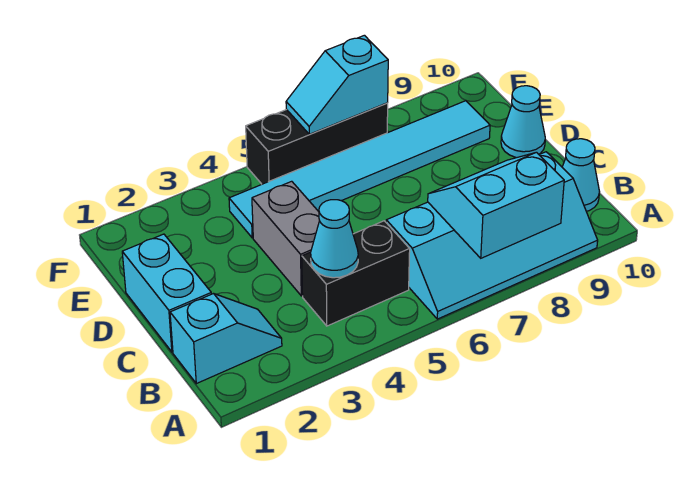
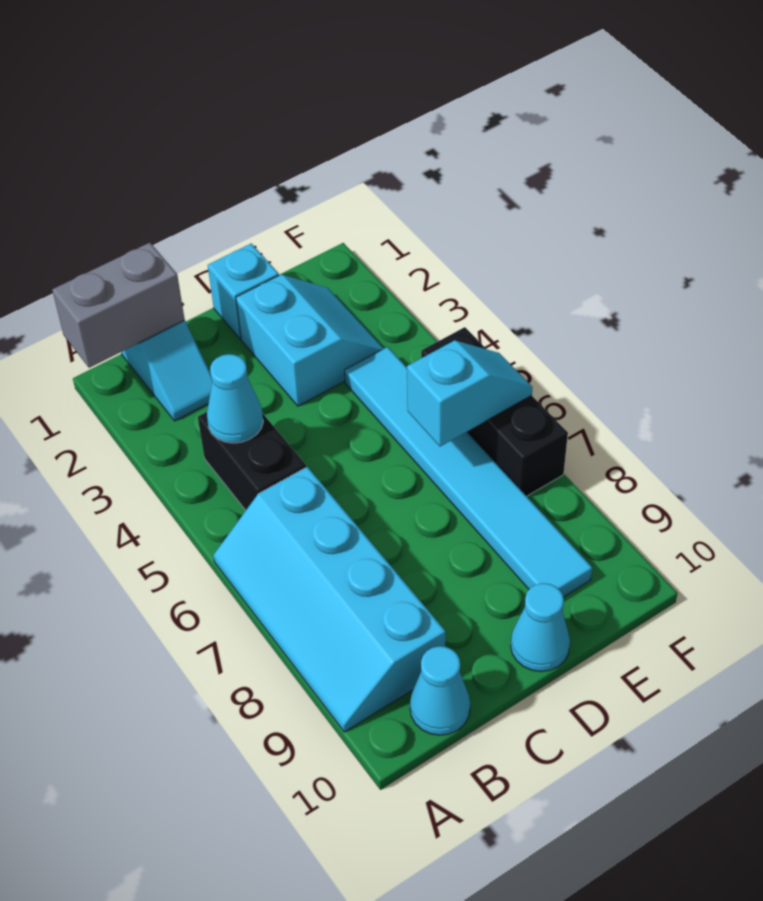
cyan slope A7:B8 level 2 top A -> cyan slope D2:E3 level 1 top D
cyan brick C1:D1 level 1 -> cyan brick D1 level 1
grey brick C4:D4 level 1 -> grey brick A1:B1 level 2
cyan slope F6:F7 level 2 top 7 -> cyan slope E6:F6 level 2 top E

